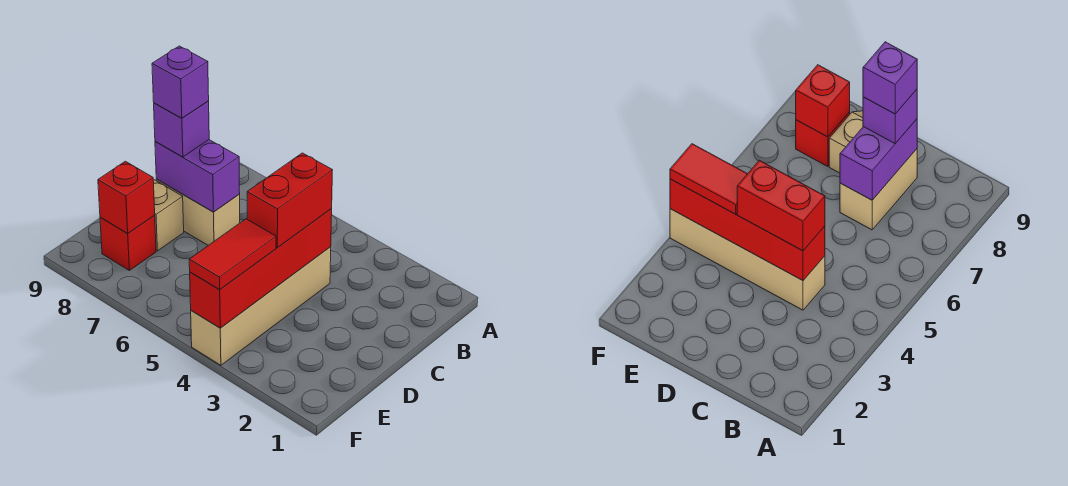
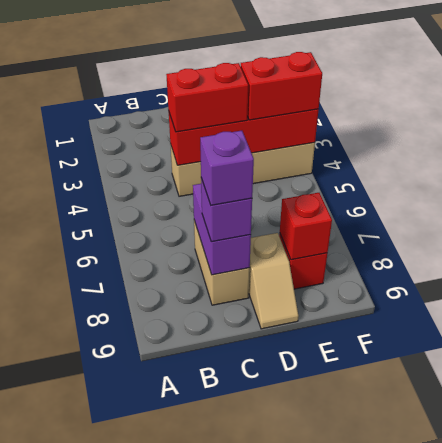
red tile E4:F4 level 3 -> red brick E4:F4 level 3

